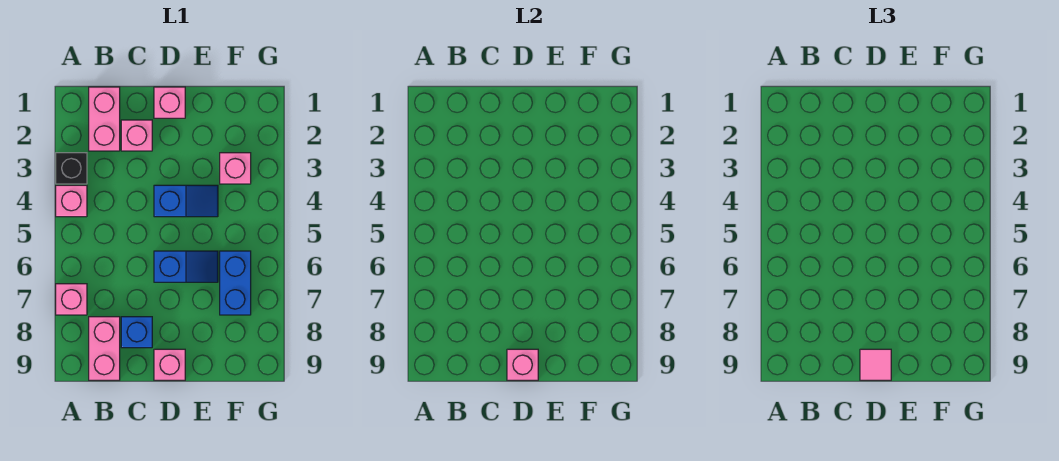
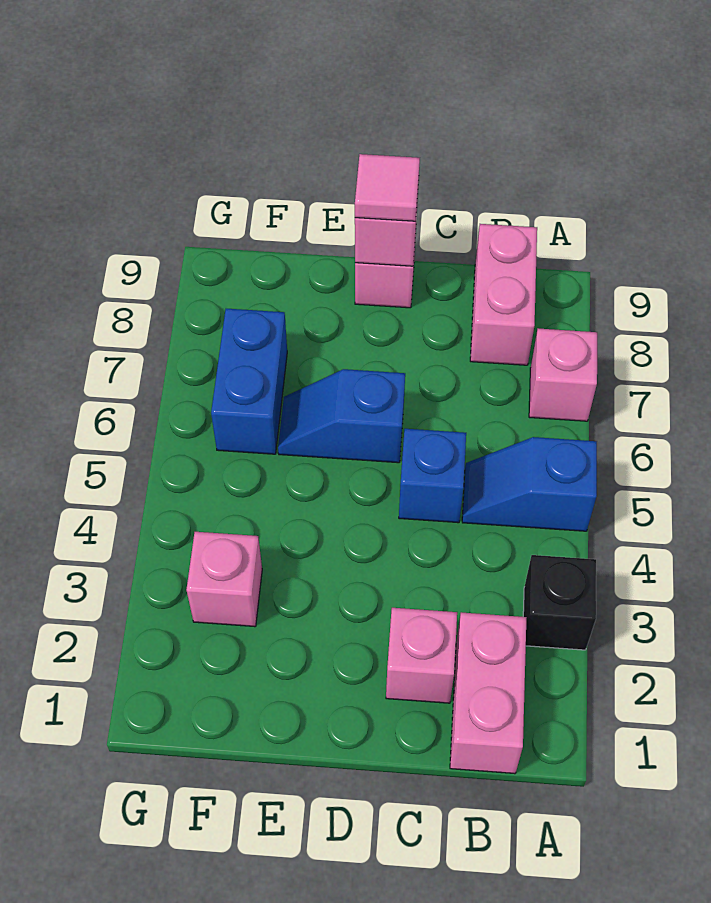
pink brick A4 level 1 -> none
blue brick C8 level 1 -> blue brick C5 level 1
pink brick D1 level 1 -> none
blue slope D4:E4 level 1 top D -> blue slope A5:B5 level 1 top A

